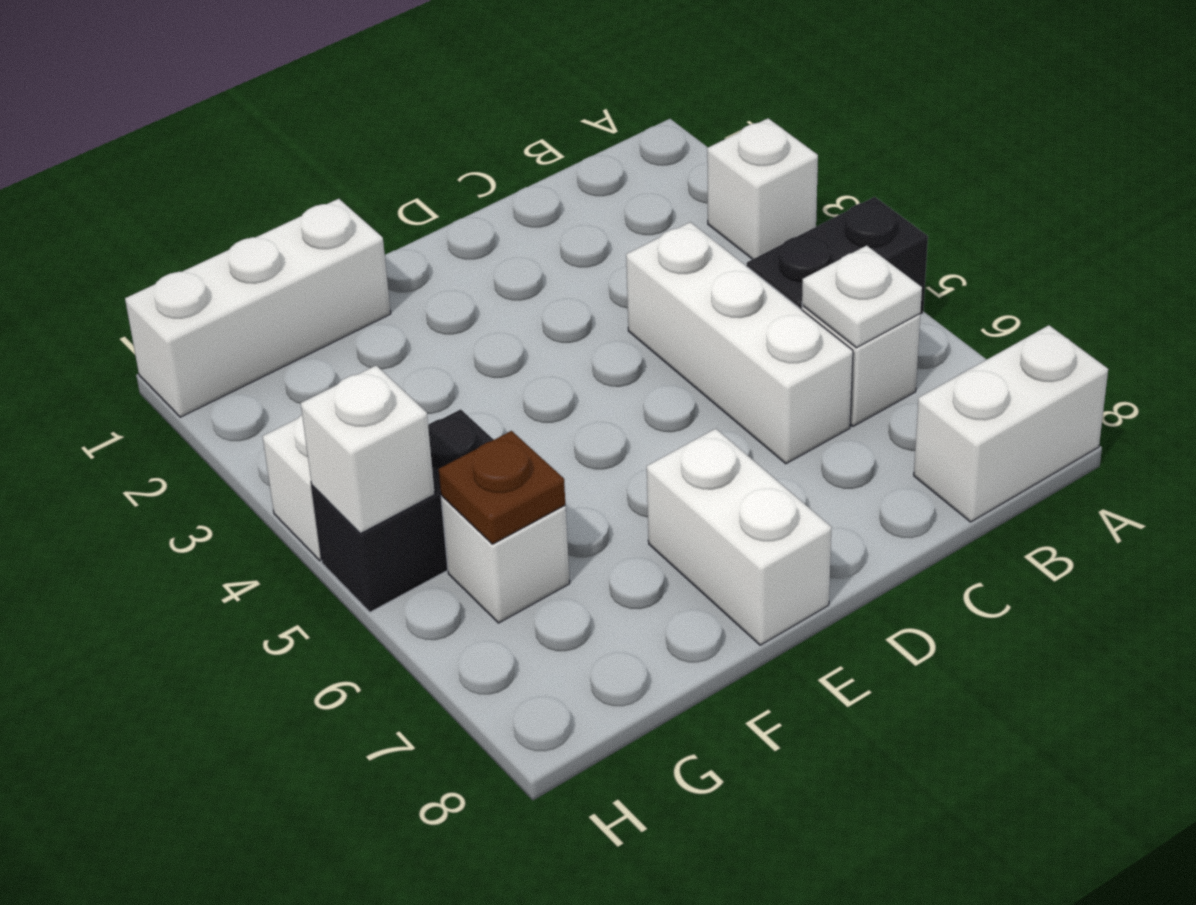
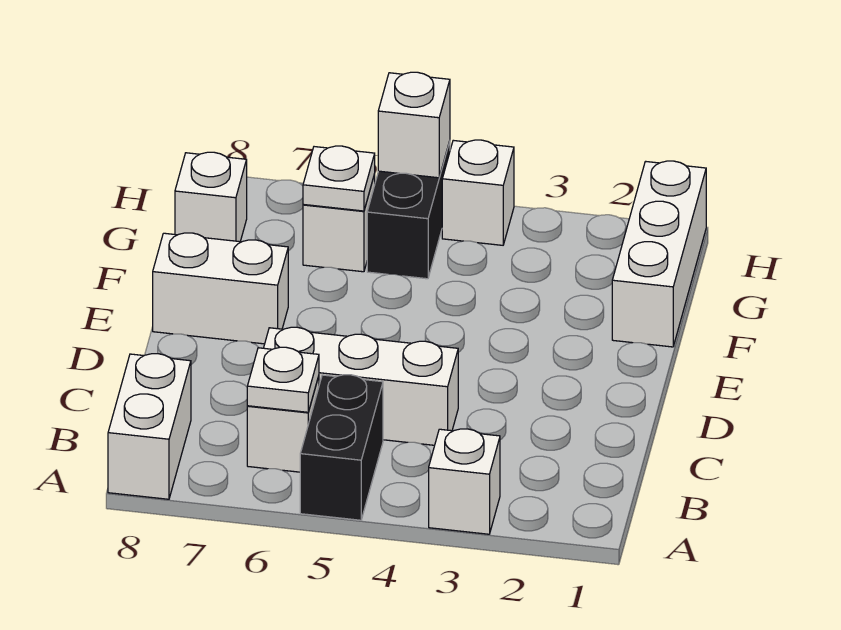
brown plate G6 level 2 -> white plate G6 level 2
none -> white brick G8 level 1

